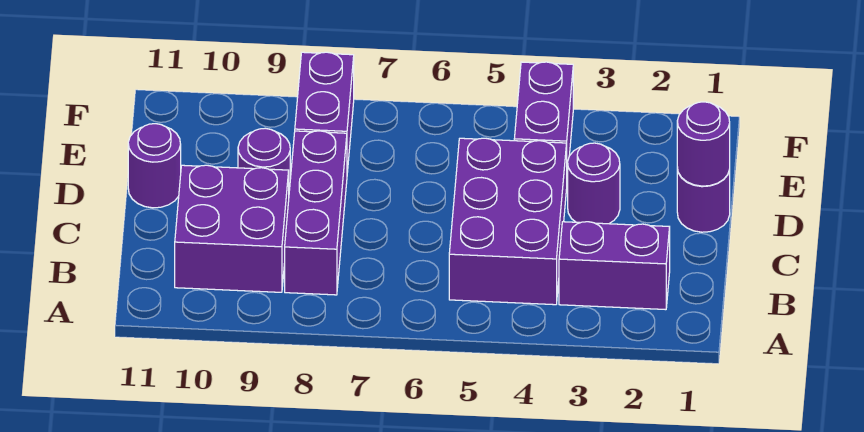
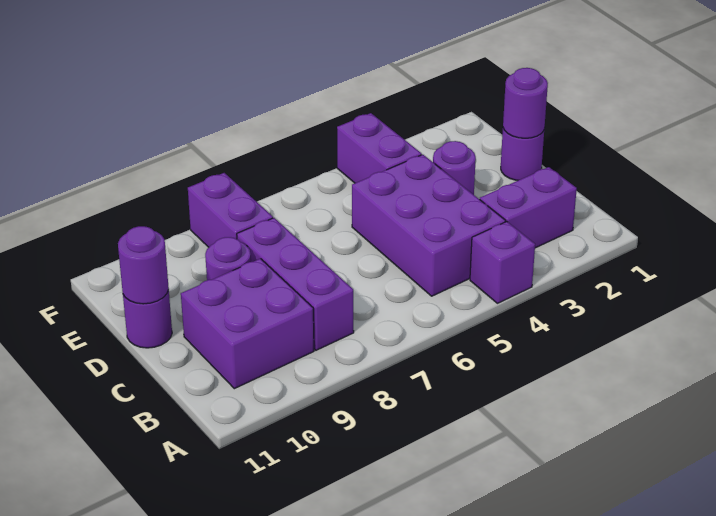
none -> purple brick A4 level 1
none -> purple round brick D11 level 2

